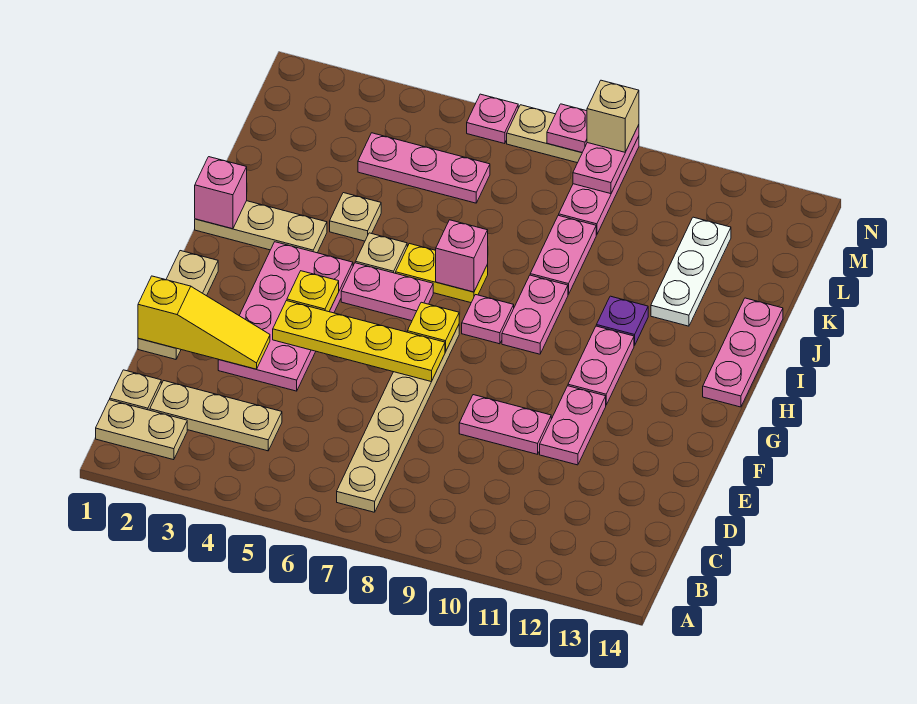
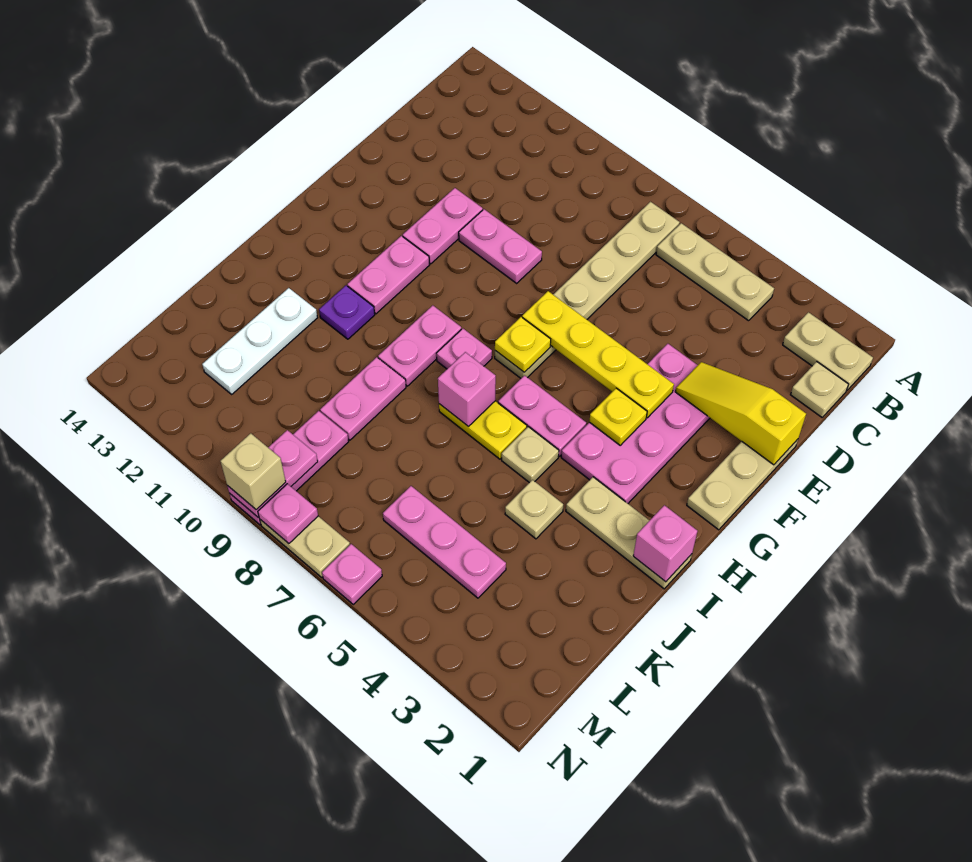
tan plate C2:C4 level 1 -> tan plate B4:B6 level 1
pink plate H14:J14 level 1 -> none

